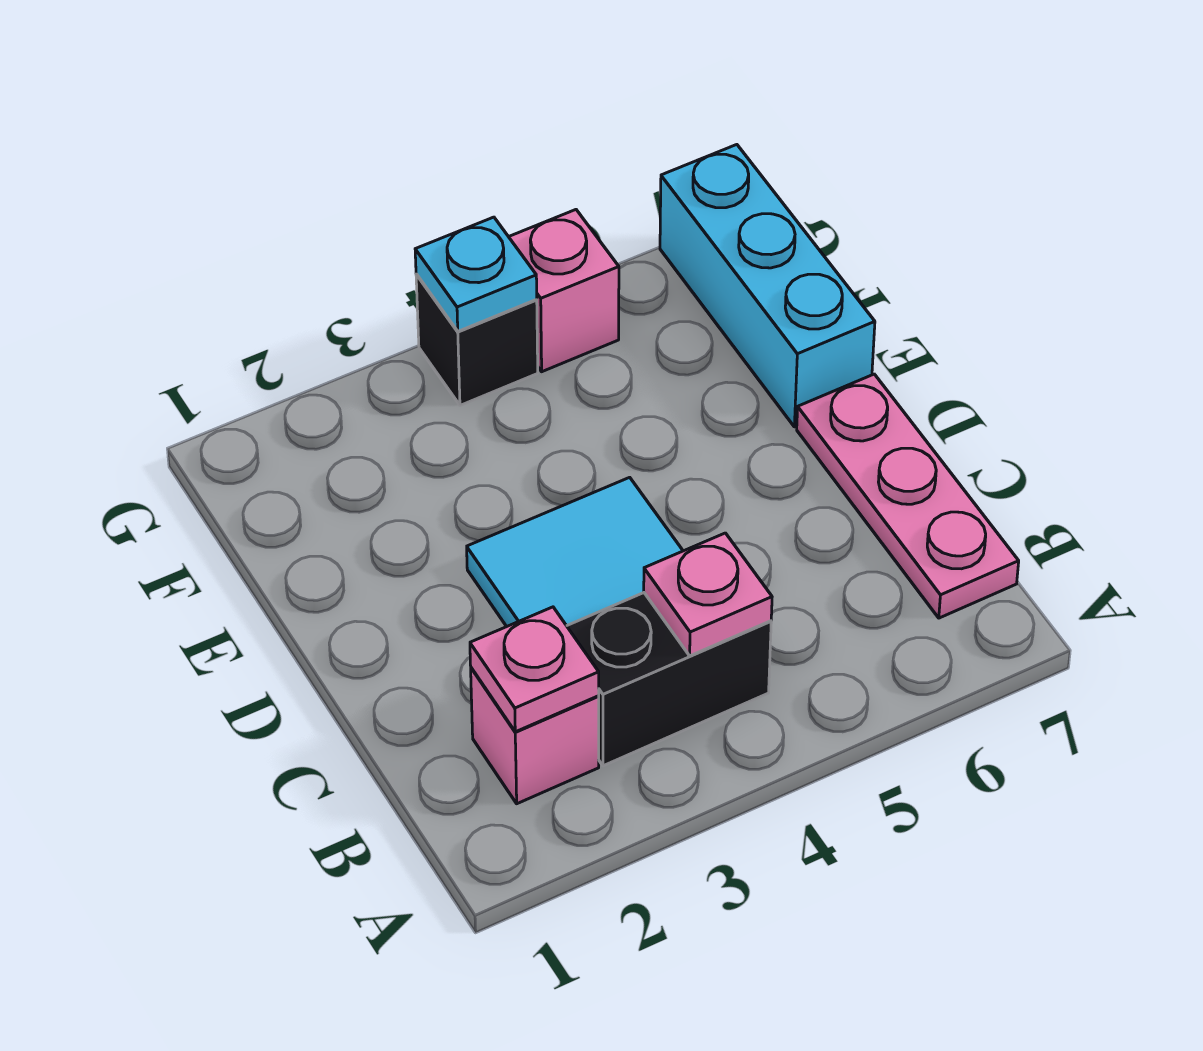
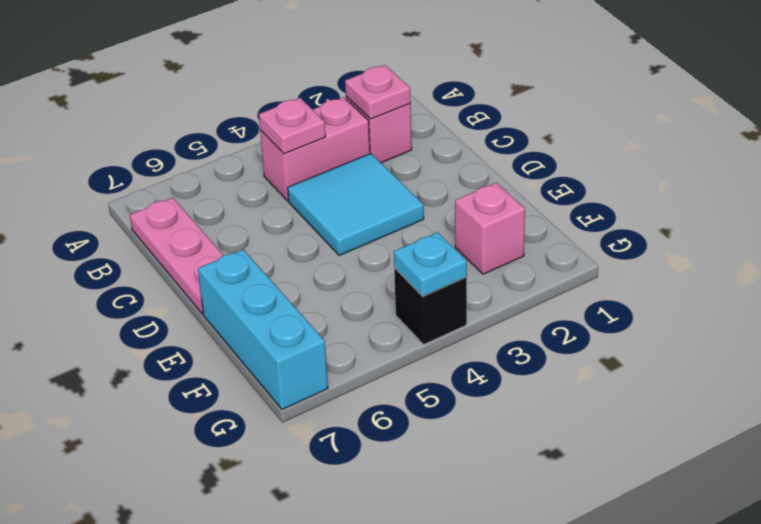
black brick B3:B4 level 1 -> pink brick B3:B4 level 1
pink brick G5 level 1 -> pink brick F2 level 1

